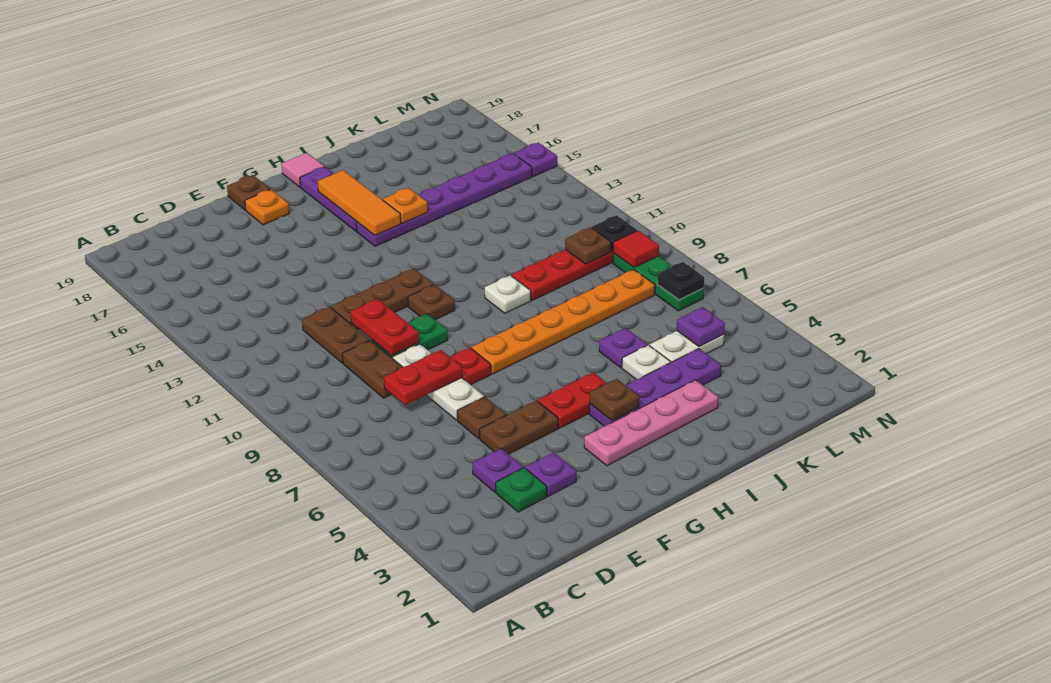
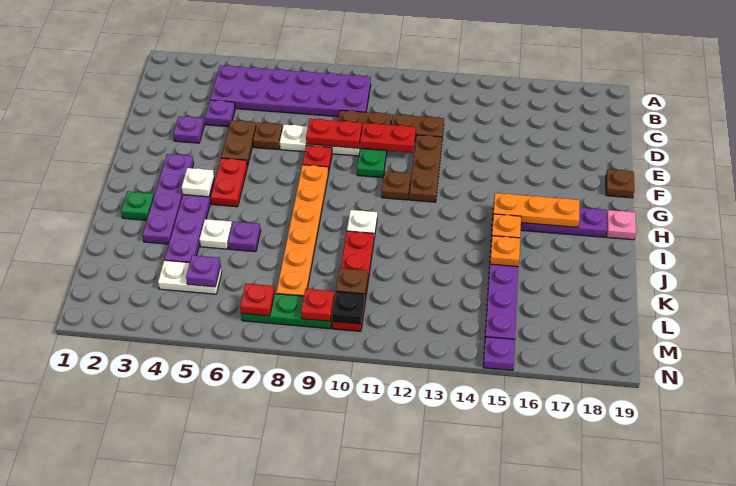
none -> purple plate B4:C9 level 1
green plate D3 level 1 -> green plate I2 level 1
red plate D8:E8 level 2 -> red plate E8:E9 level 2
orange plate F18 level 1 -> orange plate J15 level 2
pink plate G3:J3 level 1 -> purple plate G3:J3 level 1
brown plate H4 level 2 -> white plate H4 level 2
orange tile H15:H17 level 2 -> orange plate H15:H17 level 2
pink tile H19 level 1 -> pink plate H19 level 1
white plate K5:L5 level 1 -> white plate L4:L5 level 1
black plate M7 level 2 -> red plate M7 level 2
red tile M9 level 2 -> red plate M9 level 2

